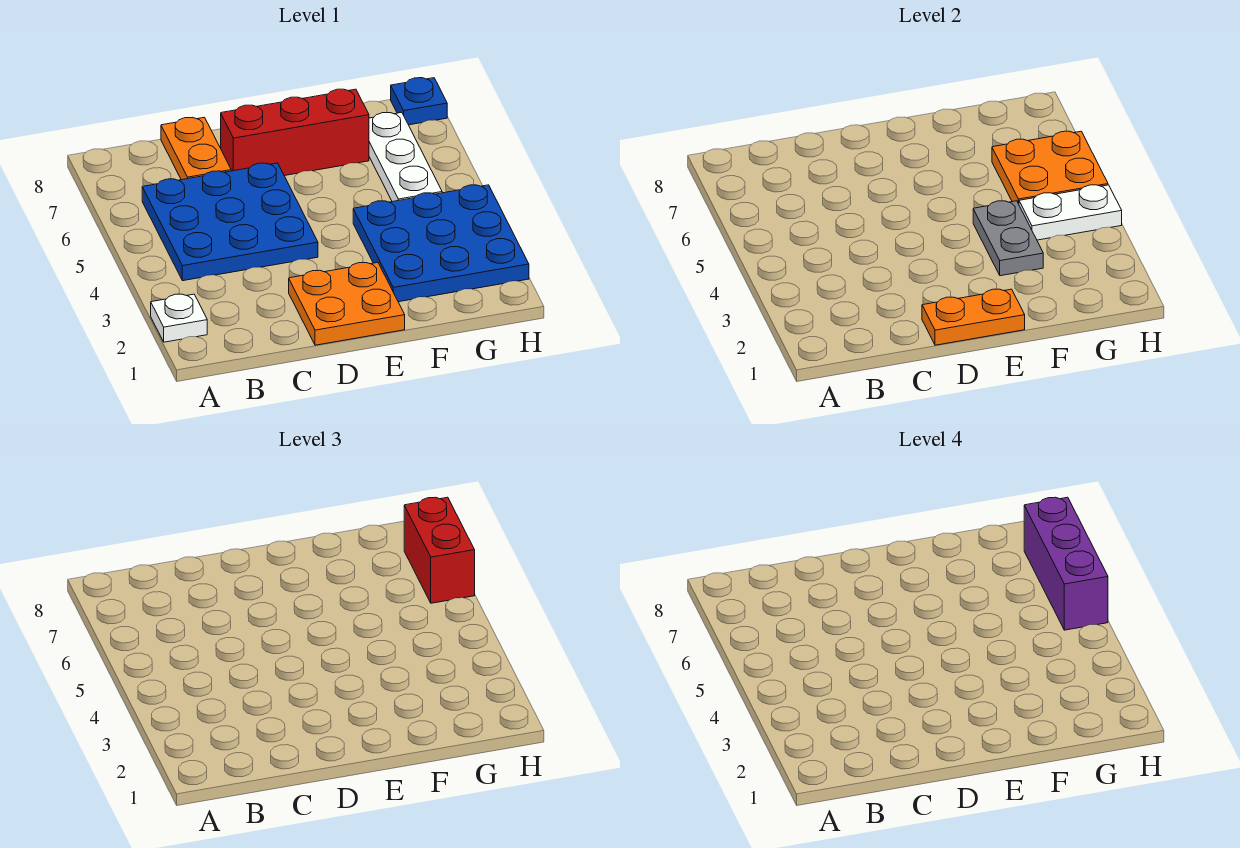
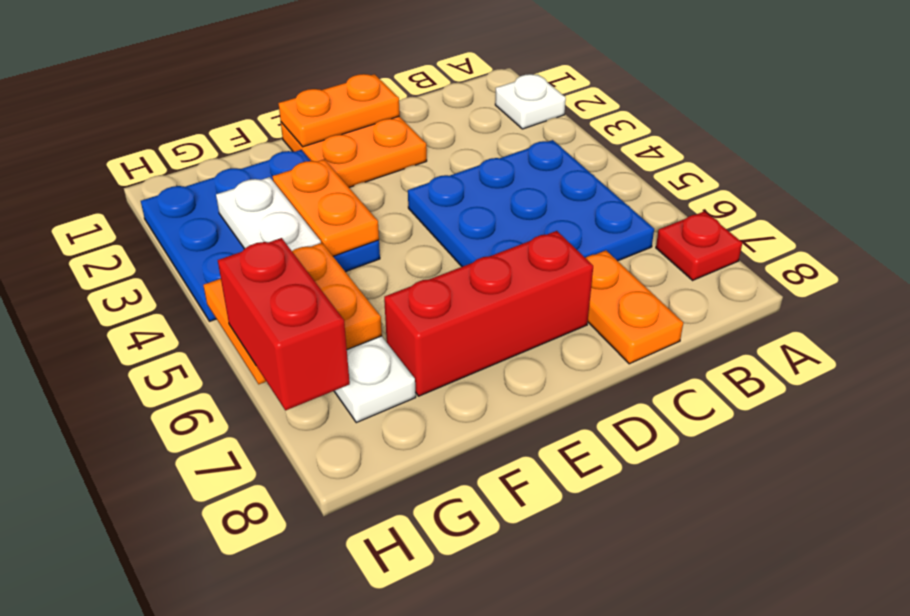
none -> red plate A7 level 1
grey plate F3:F4 level 2 -> orange plate F3:F4 level 2
white plate G4:H4 level 2 -> white plate G3:G4 level 2
purple brick H5:H7 level 4 -> none
blue plate H8 level 1 -> none

